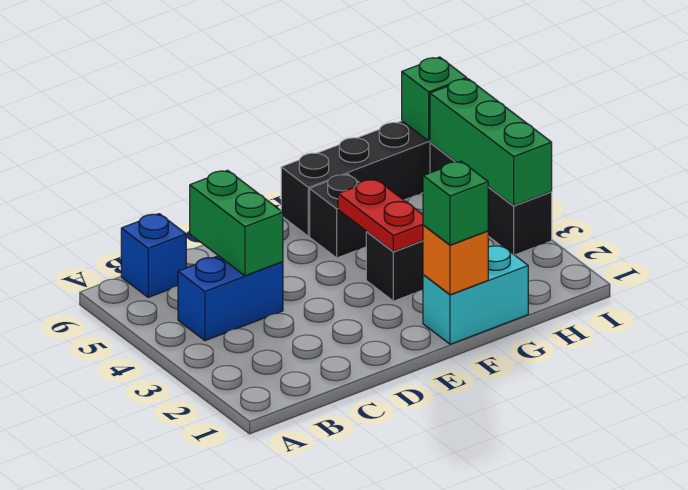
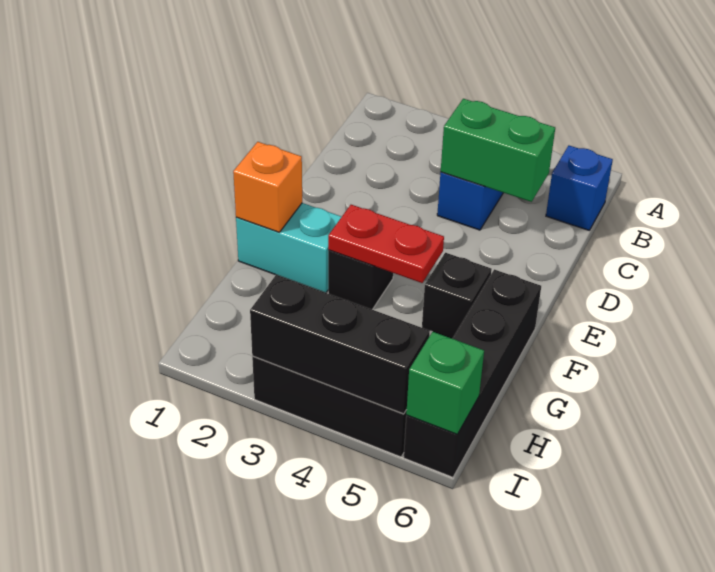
cyan brick F1:G1 level 1 -> cyan brick F1:F2 level 1
green brick F1 level 3 -> none
green brick I3:I5 level 2 -> black brick I3:I5 level 2

